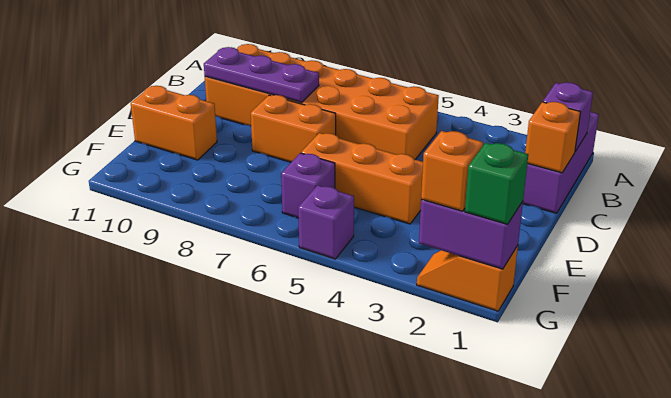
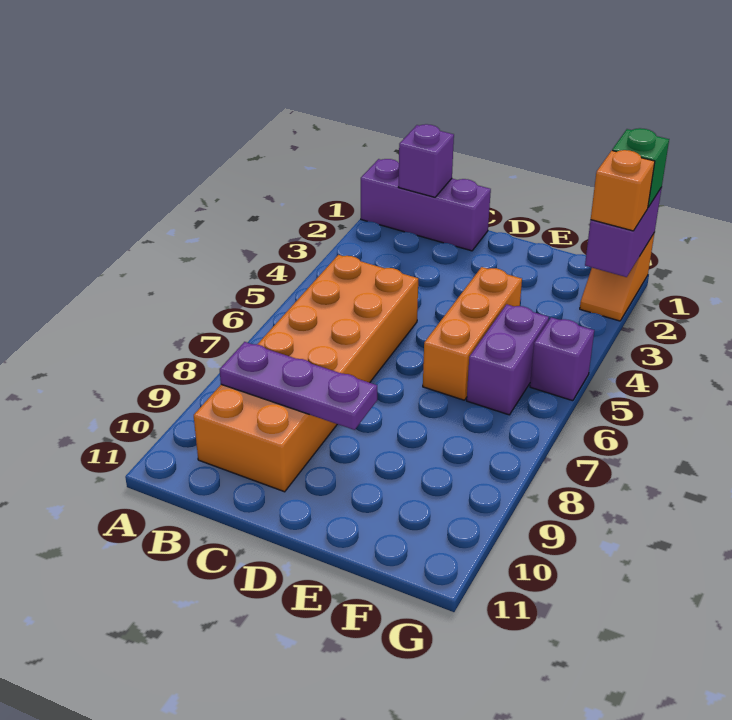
orange brick C1 level 2 -> none
purple plate C8:C10 level 2 -> purple plate B9:D9 level 2
orange brick D7:D8 level 1 -> none
orange brick E10:E11 level 1 -> none
purple brick F6 level 1 -> purple brick F5:F6 level 1

